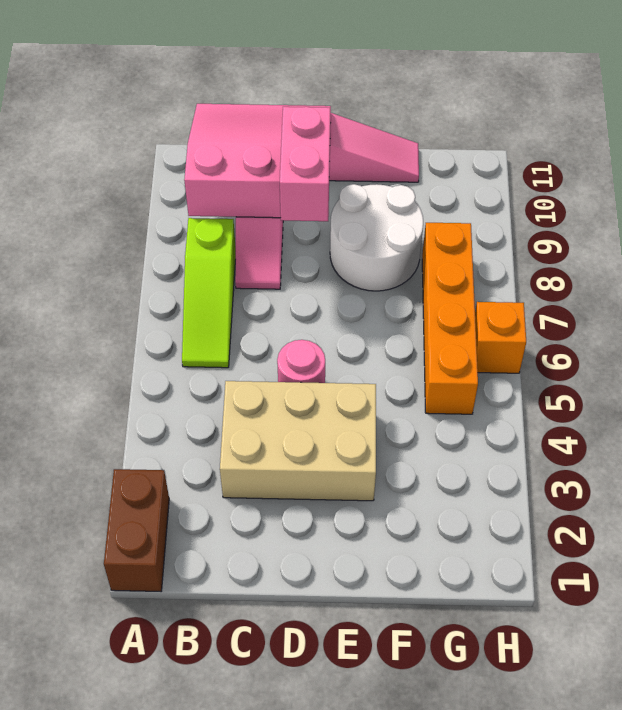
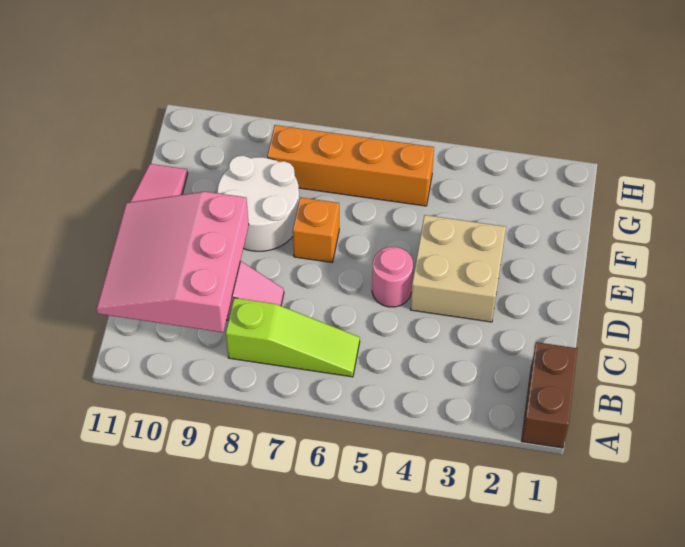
brown brick A1:A2 level 1 -> brown brick A1:B1 level 1
tan brick C3:E4 level 1 -> tan brick D3:E4 level 1
pink brick D8:D9 level 3 -> none
orange brick H6 level 1 -> orange brick E7 level 1

